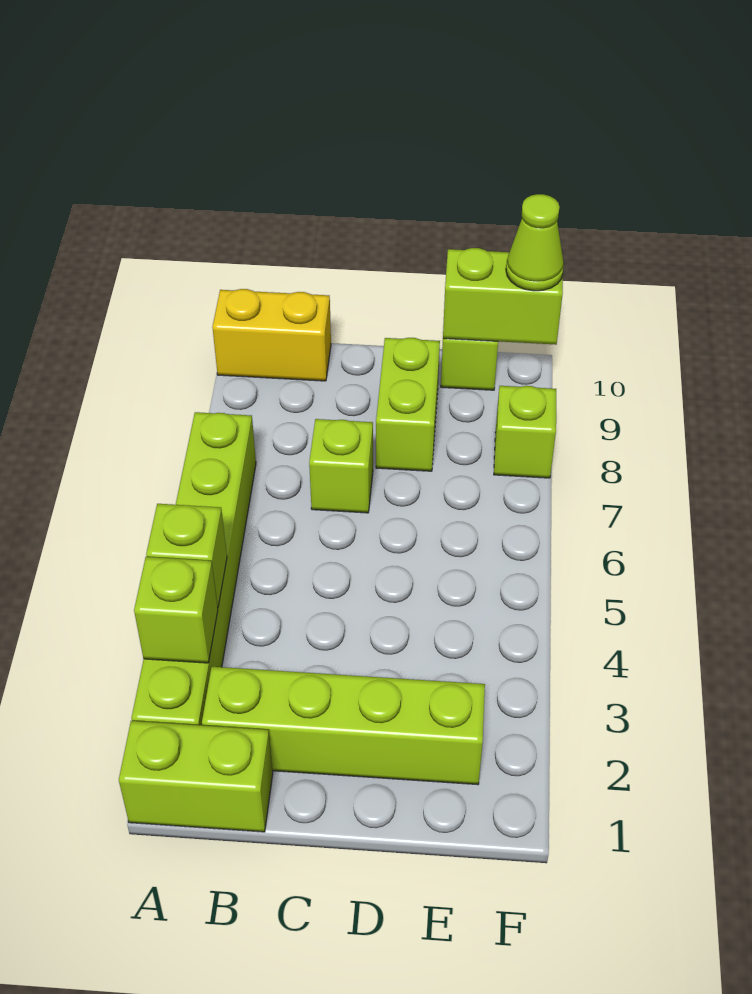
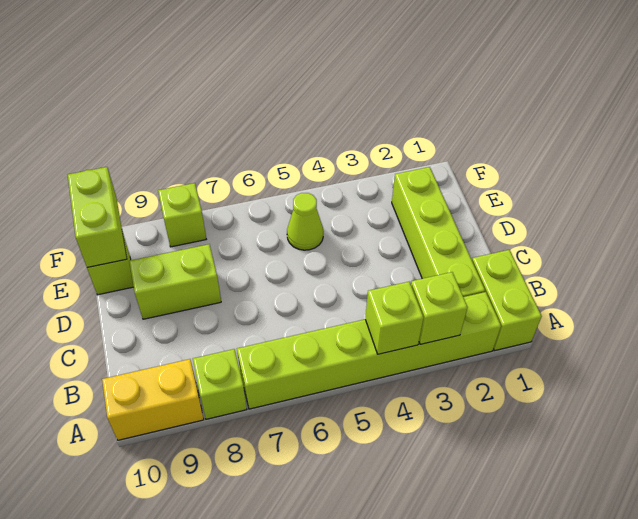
yellow brick A10:B10 level 1 -> yellow brick A9:A10 level 1
lime brick C7 level 1 -> lime brick A8 level 1
lime cone F10 level 3 -> lime cone E5 level 1

